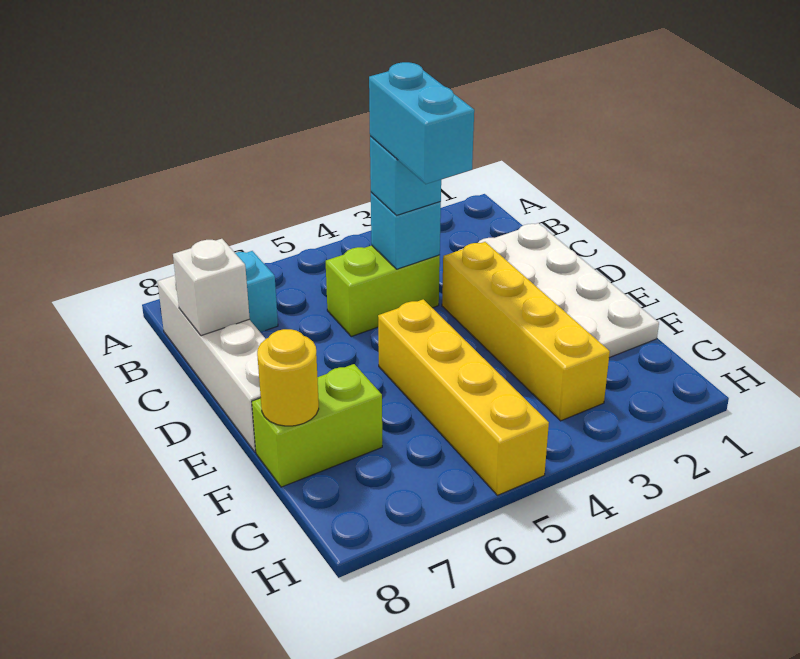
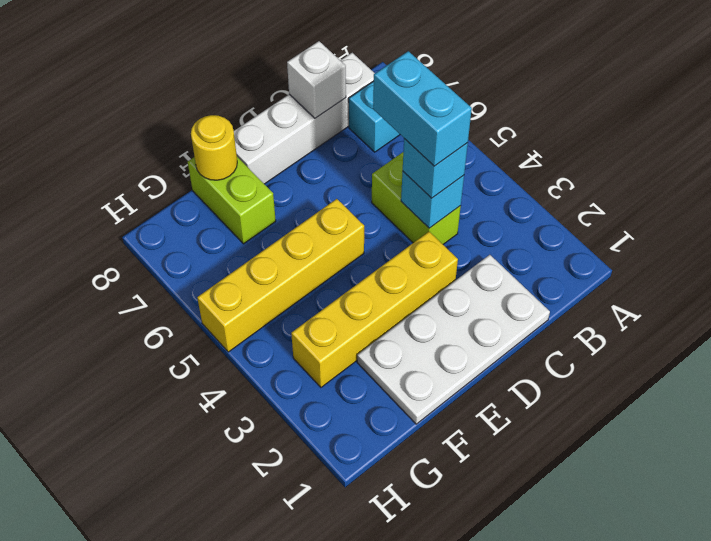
cyan brick C4:D4 level 4 -> cyan brick C4:C5 level 4

